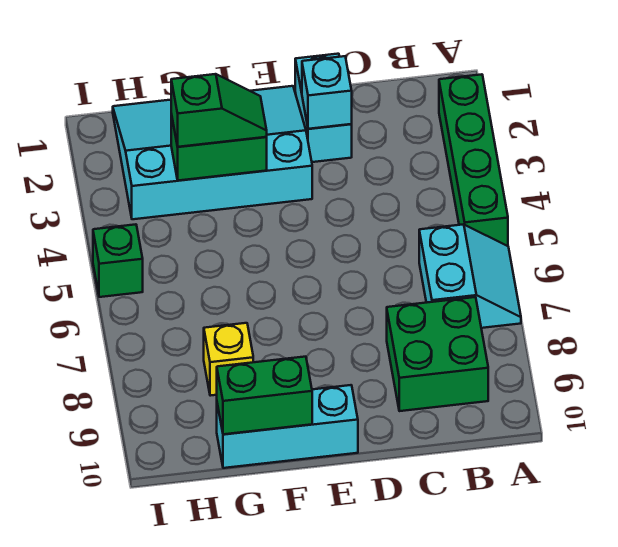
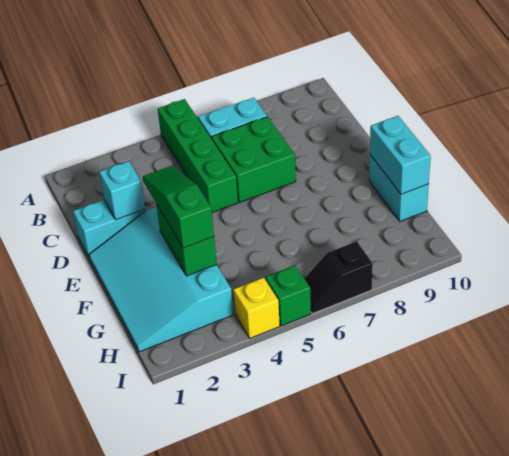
green brick A2:A5 level 1 -> green brick A5:D5 level 1
green brick B8:C9 level 1 -> green brick C6:D7 level 1
cyan brick E10:G10 level 1 -> cyan brick F10:G10 level 1
green slope F3:G3 level 3 top G -> green slope E3:G3 level 3 top G
green brick F10:G10 level 2 -> cyan brick F10:G10 level 2
yellow brick G8 level 1 -> yellow brick I4 level 1
none -> black slope I6:I7 level 1 top 7

